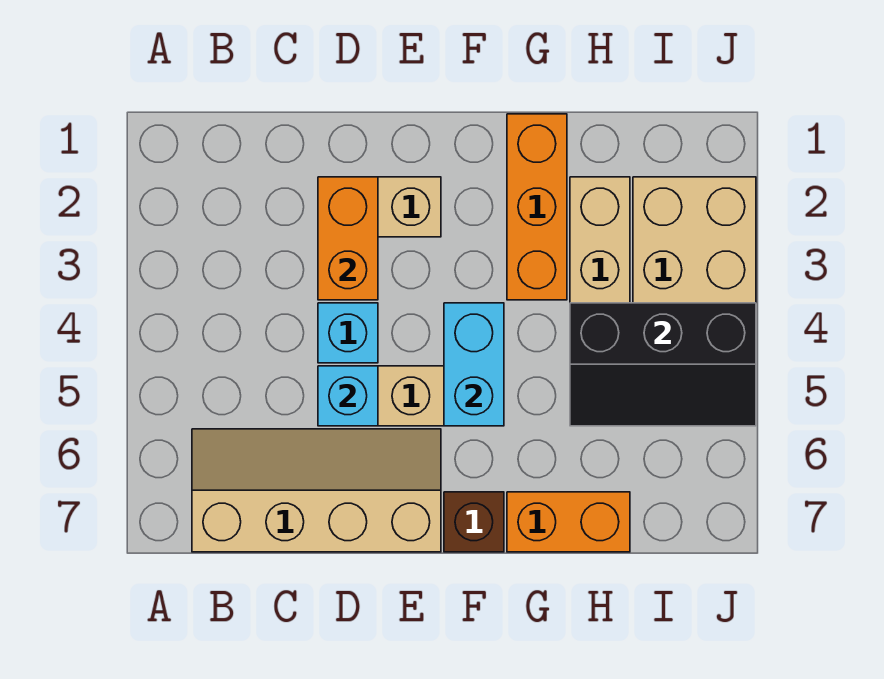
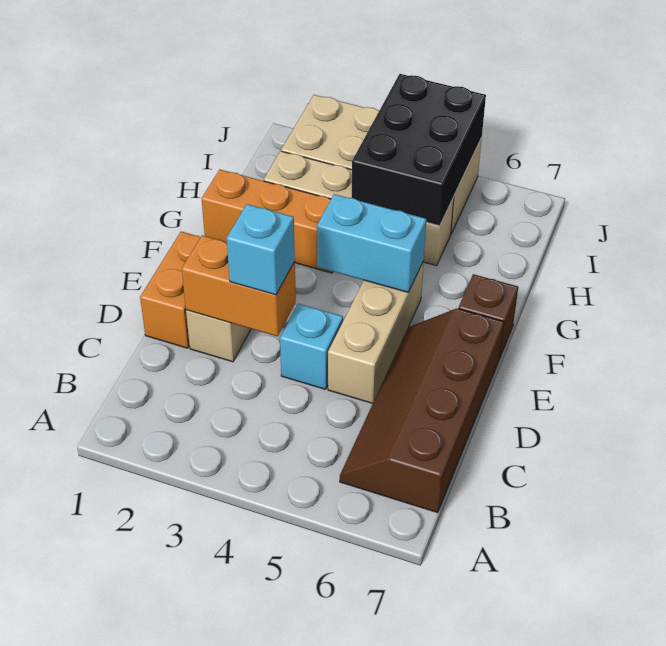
tan slope B6:E7 level 1 top 7 -> brown slope B6:E7 level 1 top 7
cyan brick D5 level 2 -> cyan brick D3 level 3
orange brick G7:H7 level 1 -> orange brick D1:E1 level 1
black slope H4:J5 level 2 top 4 -> black brick H4:J5 level 2

